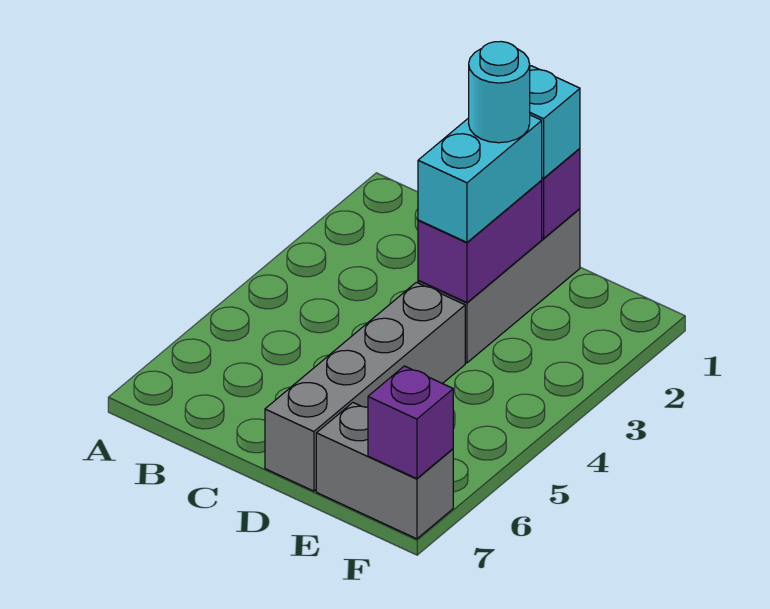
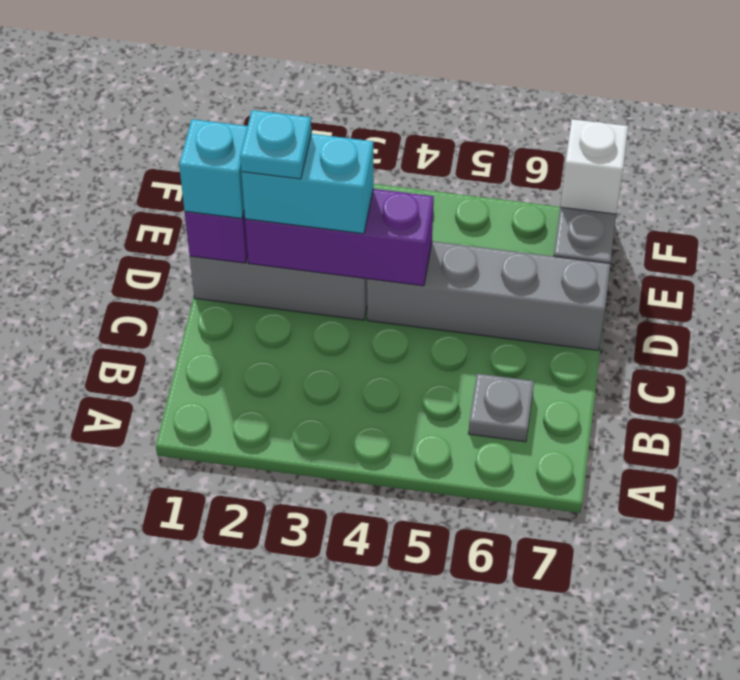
none -> grey plate B6 level 1
purple brick D2:D3 level 2 -> purple brick D2:D4 level 2
cyan round brick D2 level 4 -> cyan plate D2 level 4
purple brick F7 level 2 -> white brick F7 level 2

